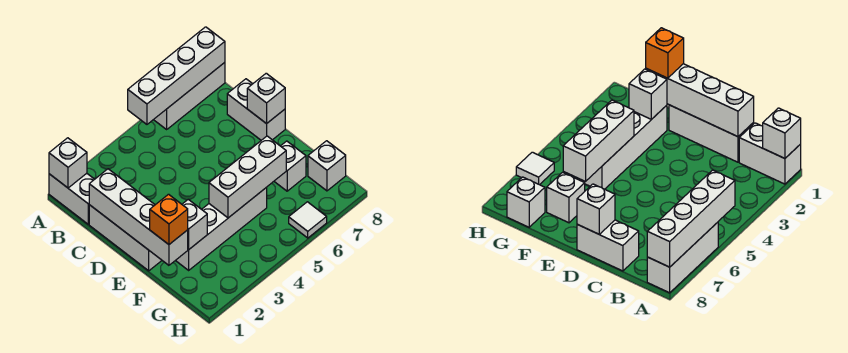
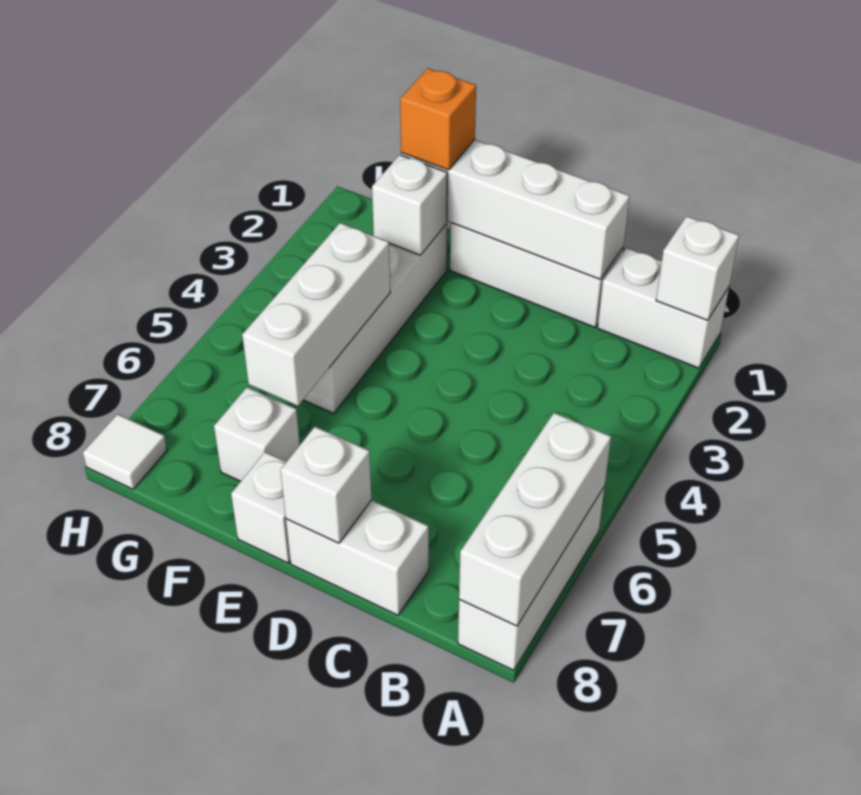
white brick A5:A8 level 2 -> white brick A6:A8 level 2
white brick G8 level 1 -> white brick E8 level 1
white tile H6 level 1 -> white tile H8 level 1

